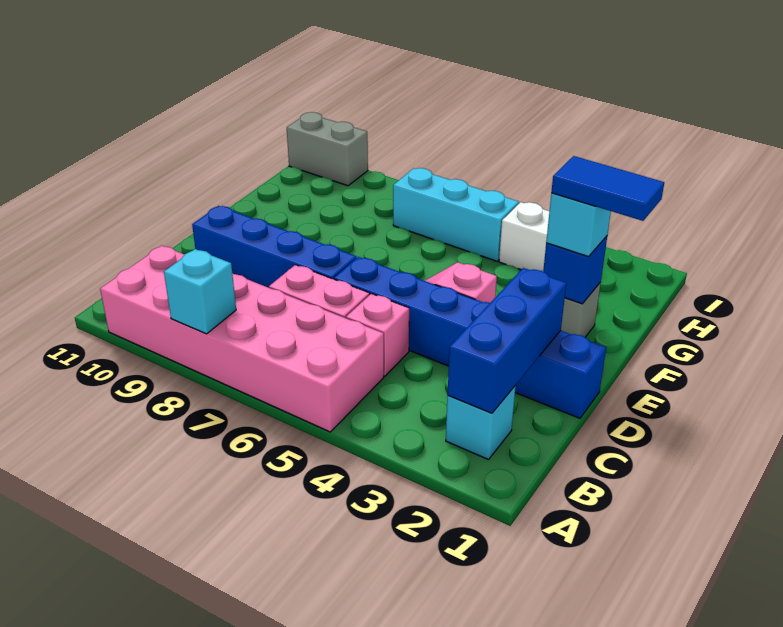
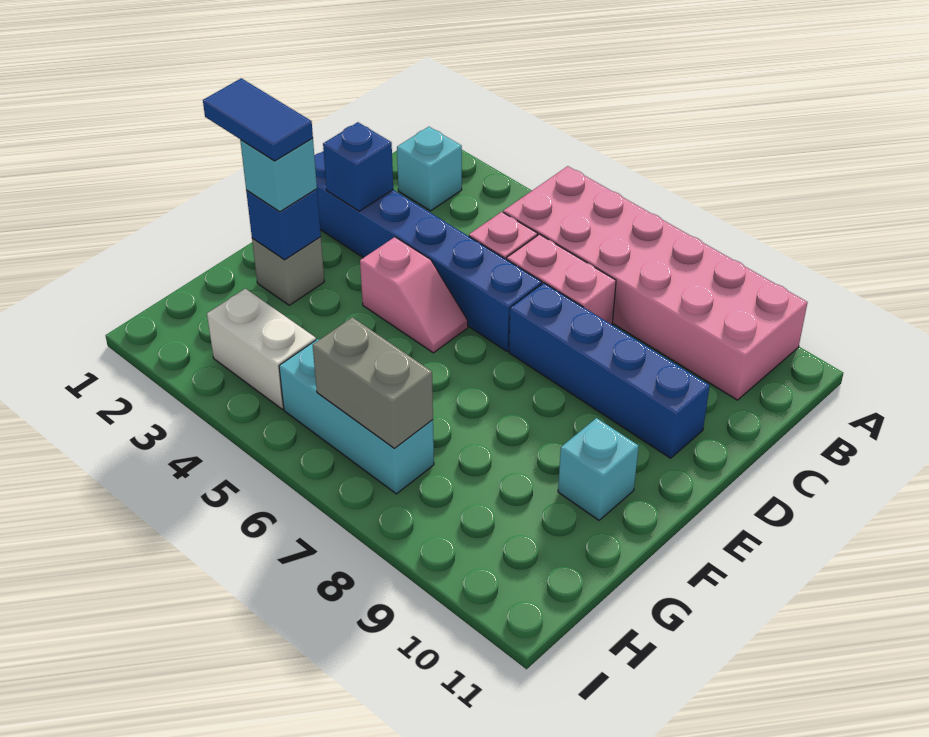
cyan brick A8 level 2 -> cyan brick F10 level 1
blue brick B2:D2 level 2 -> blue brick D2 level 2
grey brick I10:I11 level 1 -> grey brick H6:H7 level 2

